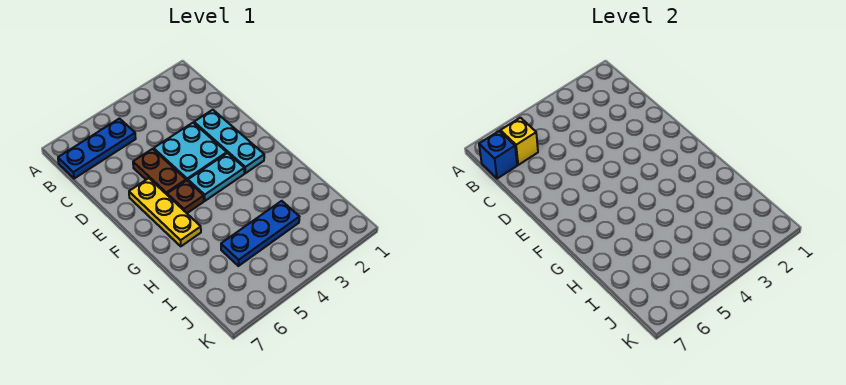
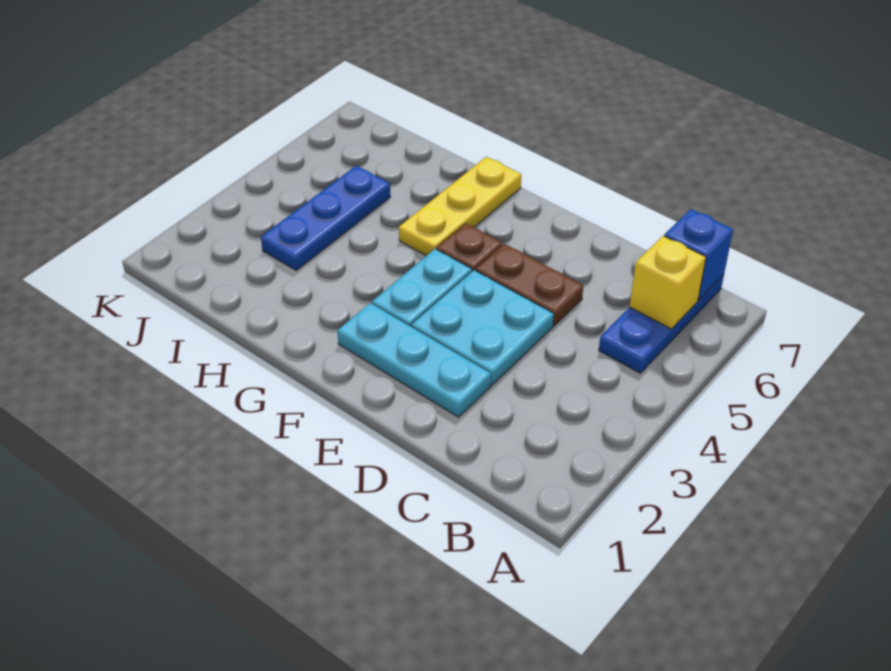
yellow plate E6:G6 level 1 -> yellow plate G5:G7 level 1

